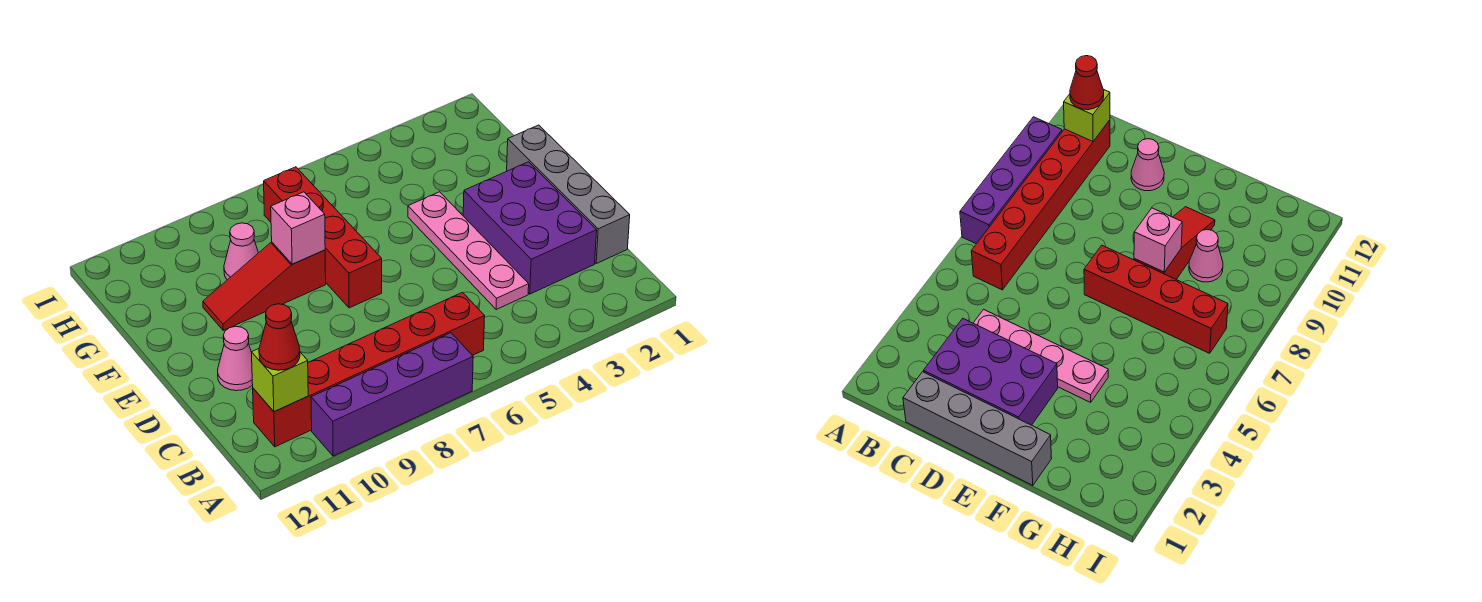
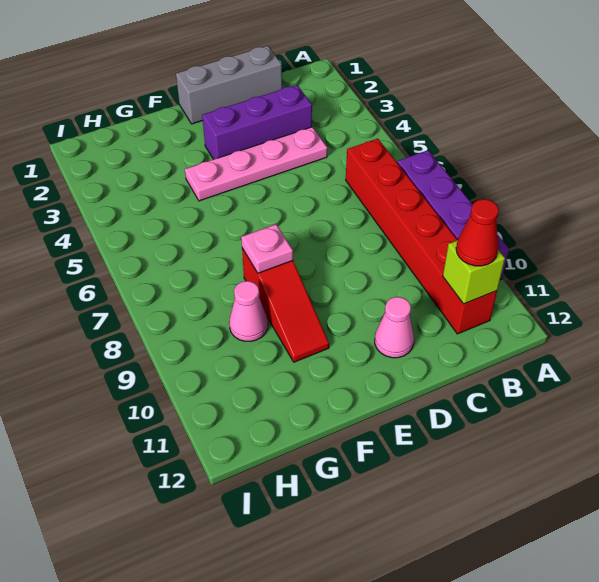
grey brick C1:F1 level 1 -> grey brick C1:E1 level 1
purple brick C2:E3 level 1 -> purple brick C3:E3 level 1
red brick E7:H7 level 1 -> none
pink brick F8 level 2 -> pink plate F8 level 2

